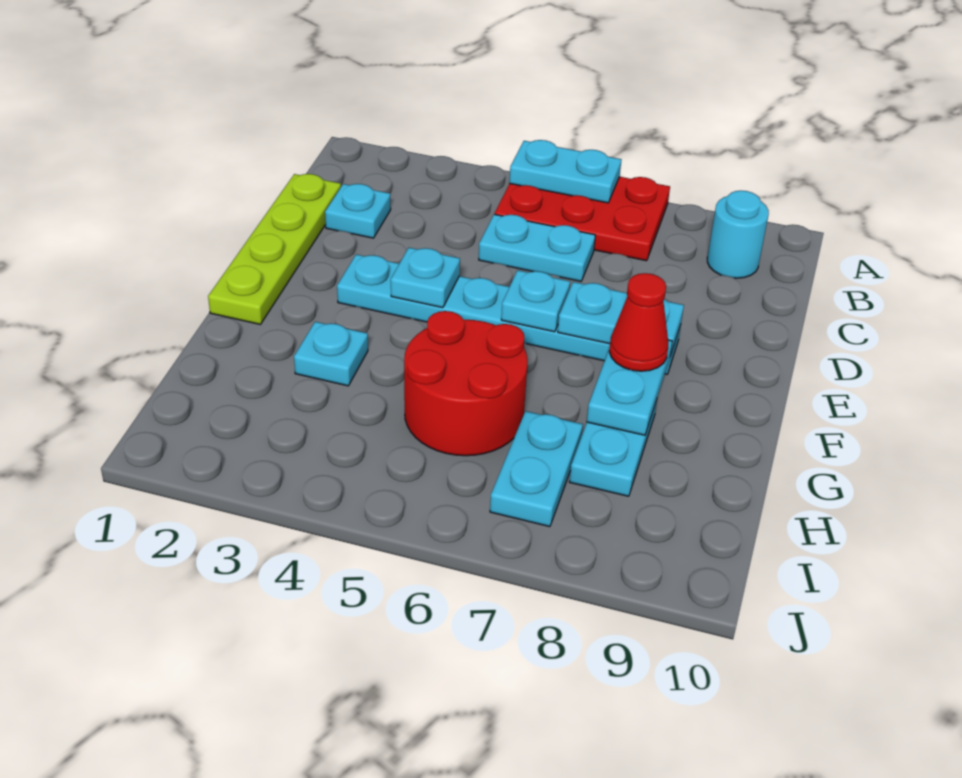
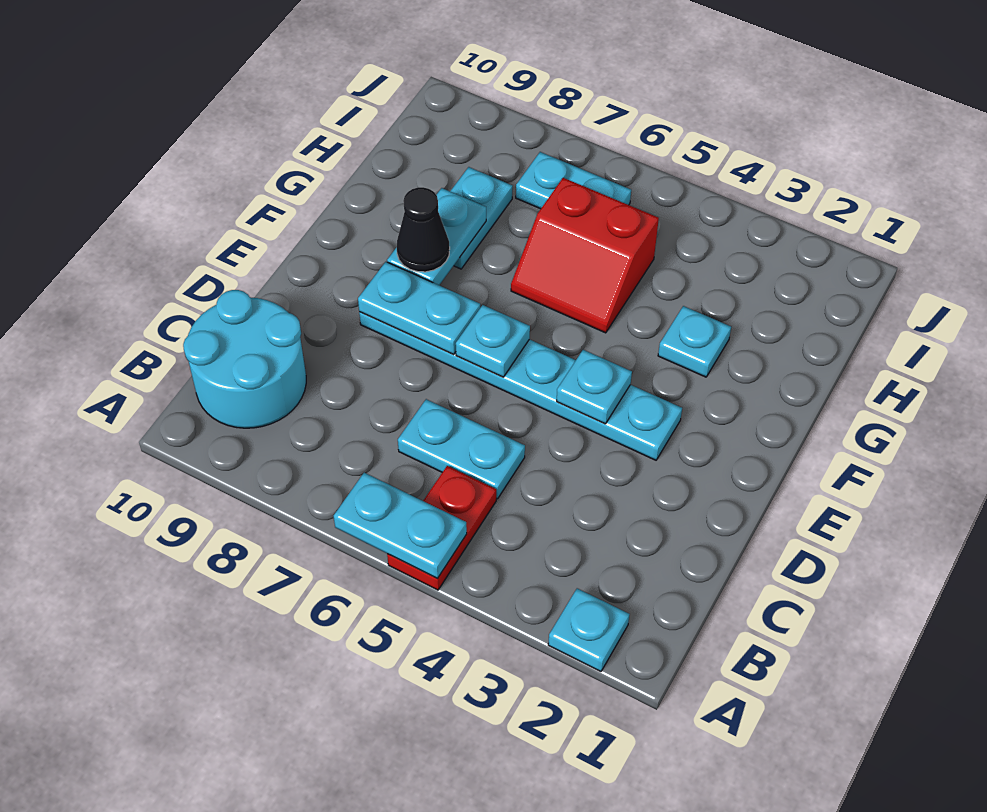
red plate A5:B7 level 1 -> red plate A5:B5 level 1
cyan round brick B9 level 1 -> cyan round brick B9:C10 level 1
lime plate C1:F1 level 1 -> none
cyan plate C2 level 1 -> cyan plate A2 level 1
red cone F8 level 3 -> black cone F8 level 3
red round brick G5:H6 level 1 -> red slope G5:H6 level 1 top H
cyan plate H7:I7 level 1 -> cyan plate I6:I7 level 1

